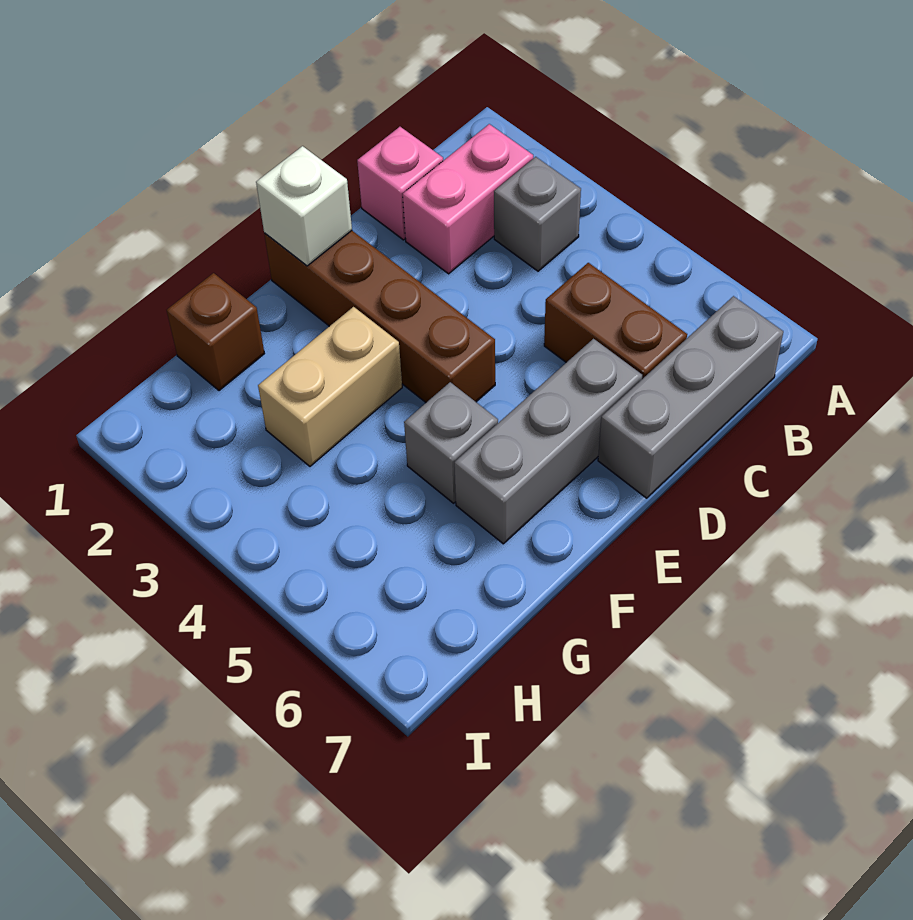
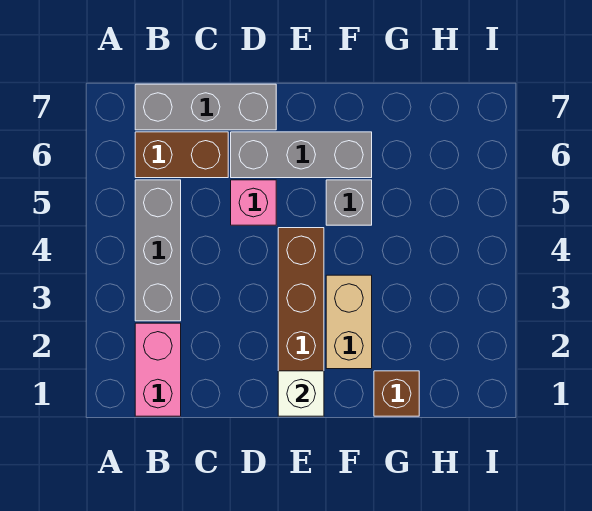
pink brick B2:C2 level 1 -> pink brick B1:B2 level 1
grey brick B3 level 1 -> grey brick B3:B5 level 1
pink brick C1 level 1 -> pink brick D5 level 1
brown brick C5:C6 level 1 -> brown brick B6:C6 level 1
tan brick F3:G3 level 1 -> tan brick F2:F3 level 1

